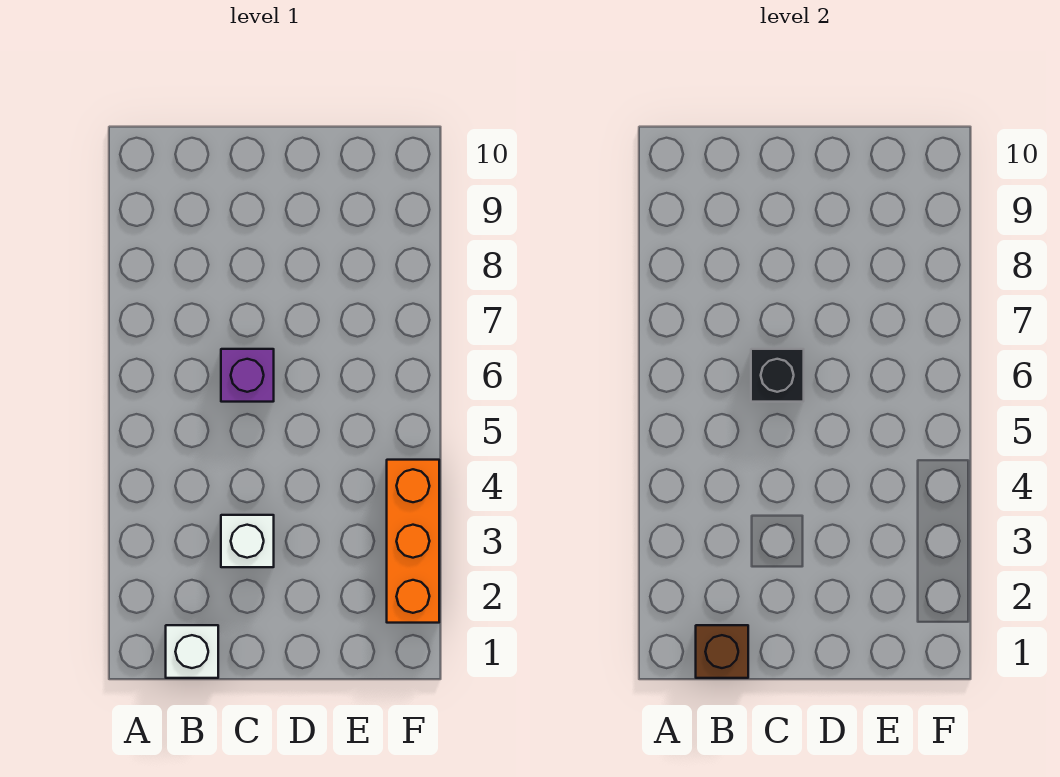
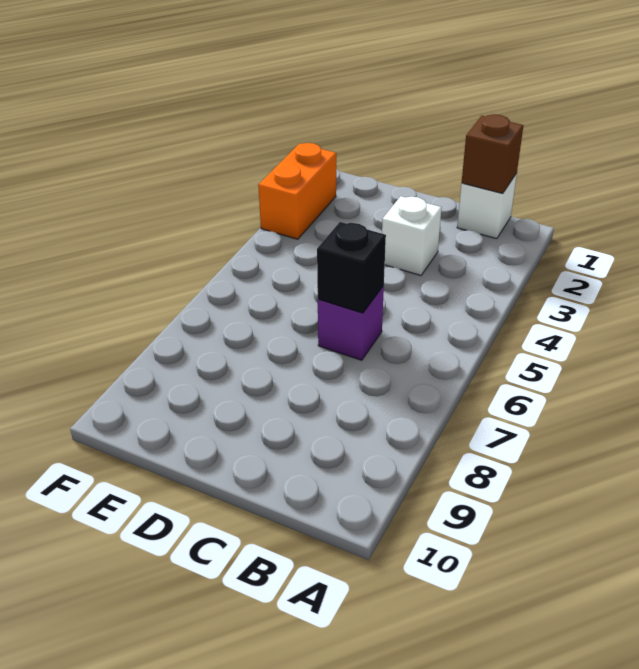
orange brick F2:F4 level 1 -> orange brick F2:F3 level 1

